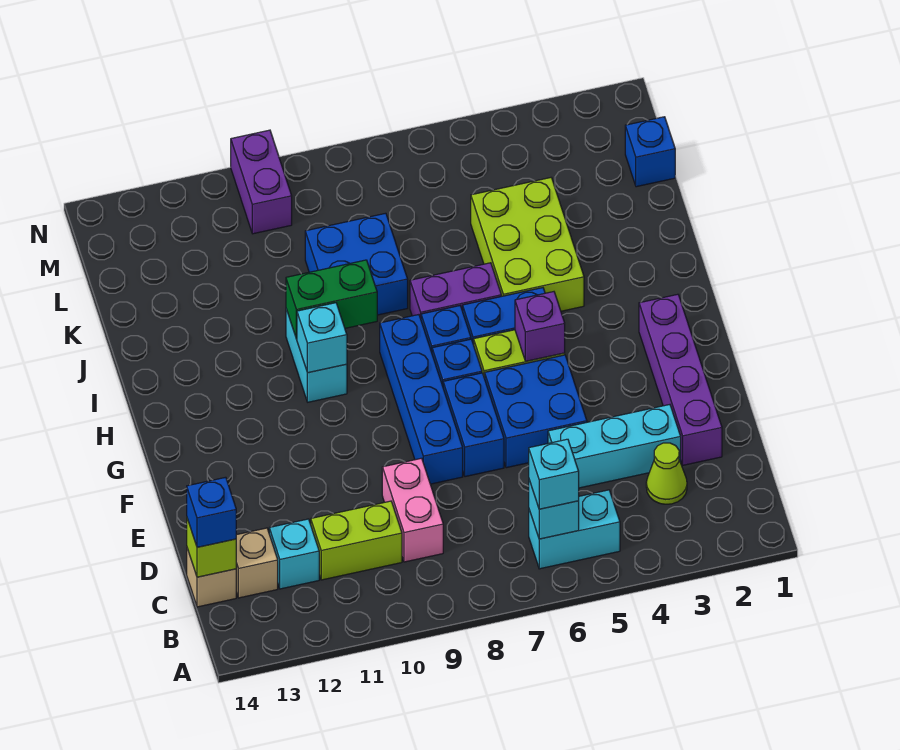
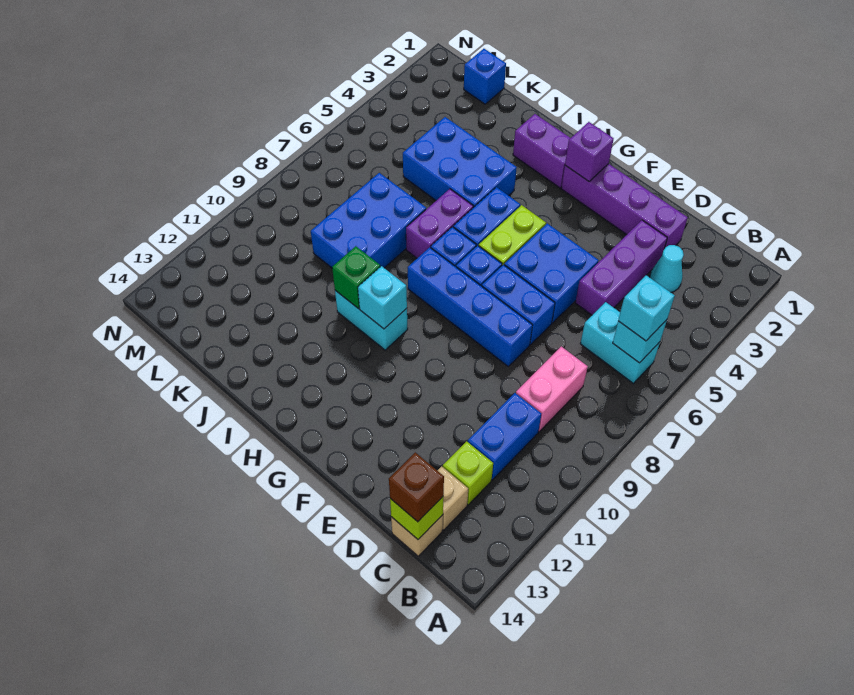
cyan brick B5:B6 level 1 -> cyan brick B6:C6 level 1
lime cone C3 level 1 -> cyan cone C3 level 1
pink brick C9:D9 level 1 -> pink brick C8:C9 level 1
lime brick C10:C11 level 1 -> blue brick C10:C11 level 1
cyan brick C12 level 1 -> lime brick C12 level 1
blue brick C14 level 3 -> brown brick C14 level 3
cyan brick D3:D5 level 1 -> purple brick D3:D5 level 1
purple brick G5 level 2 -> purple brick G2 level 2
lime brick I4:K5 level 1 -> blue brick I4:K5 level 1
green brick I9:I10 level 2 -> green brick I10 level 2
blue brick J8:K9 level 1 -> blue brick J7:K9 level 1
purple brick M10:N10 level 1 -> purple brick H2:I2 level 1

